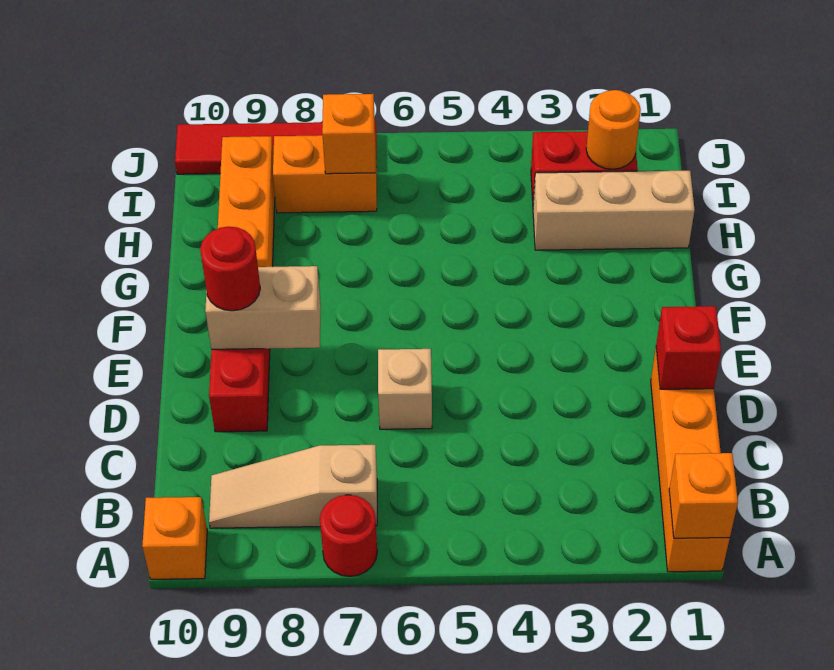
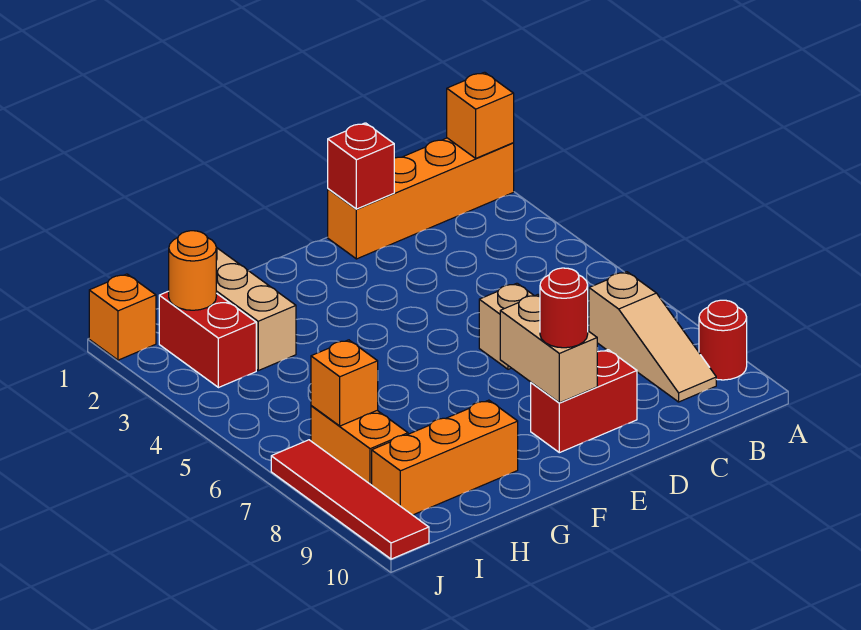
red round brick A7 level 1 -> red round brick A9 level 1
orange brick A10 level 1 -> orange brick J1 level 1

